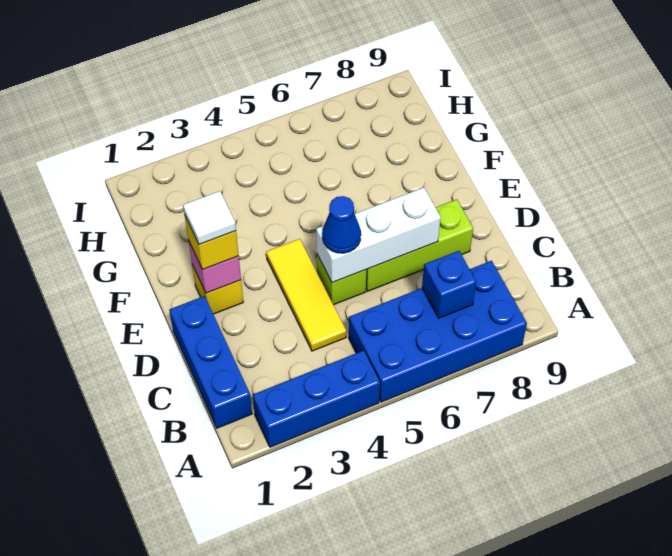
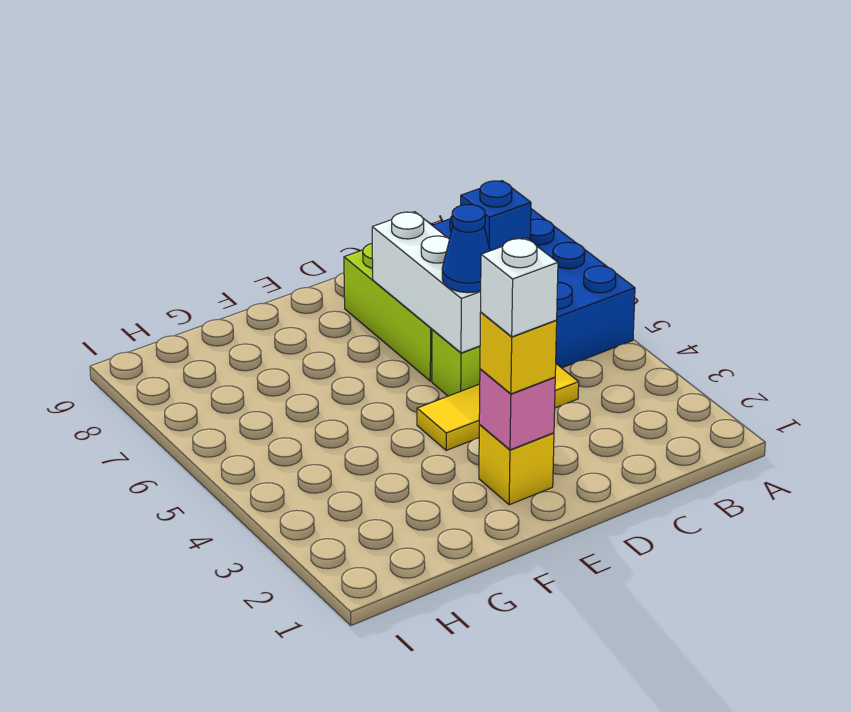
blue brick A2:A4 level 1 -> none
blue brick B1:D1 level 1 -> none
white tile E2 level 4 -> white brick E2 level 4

